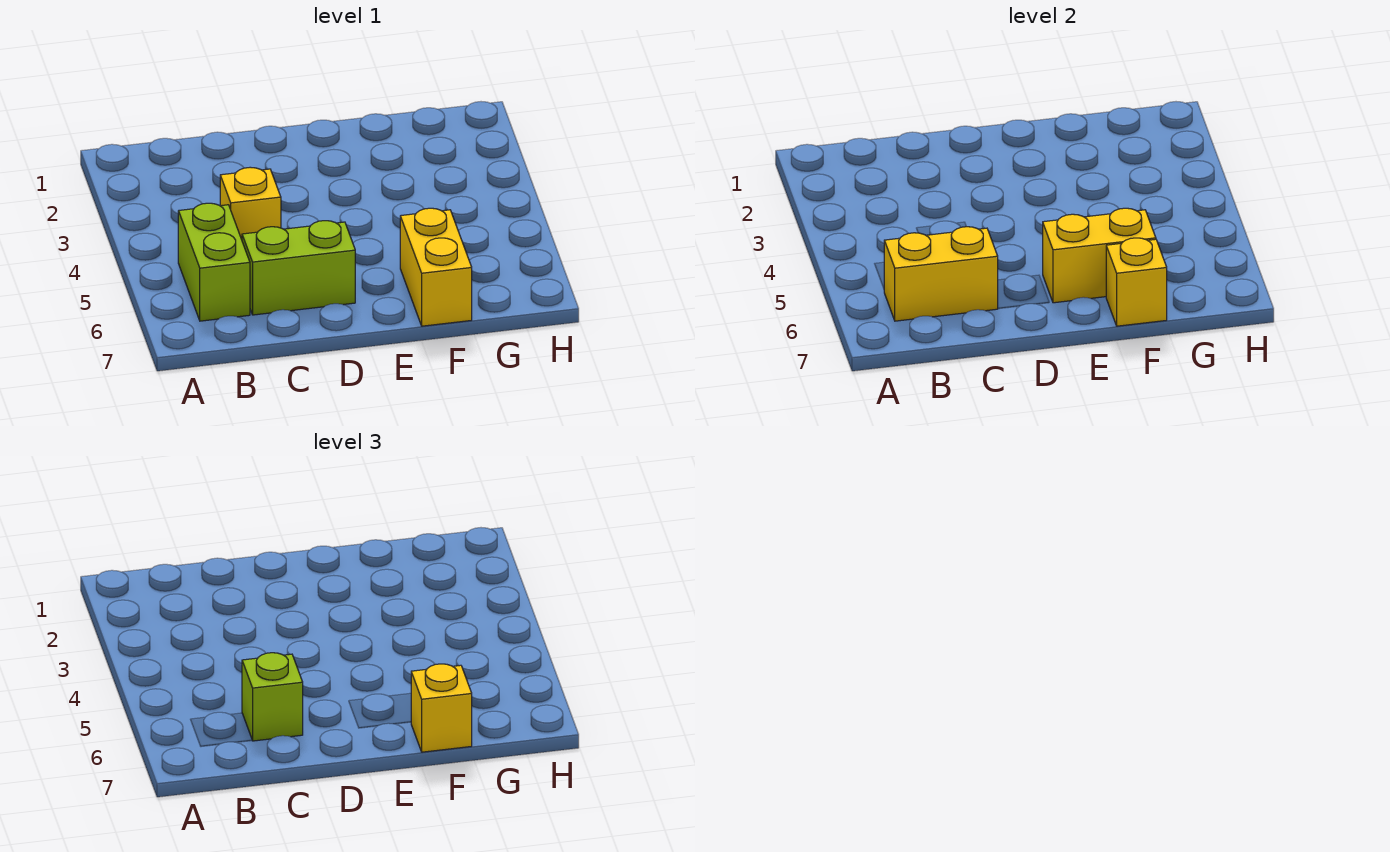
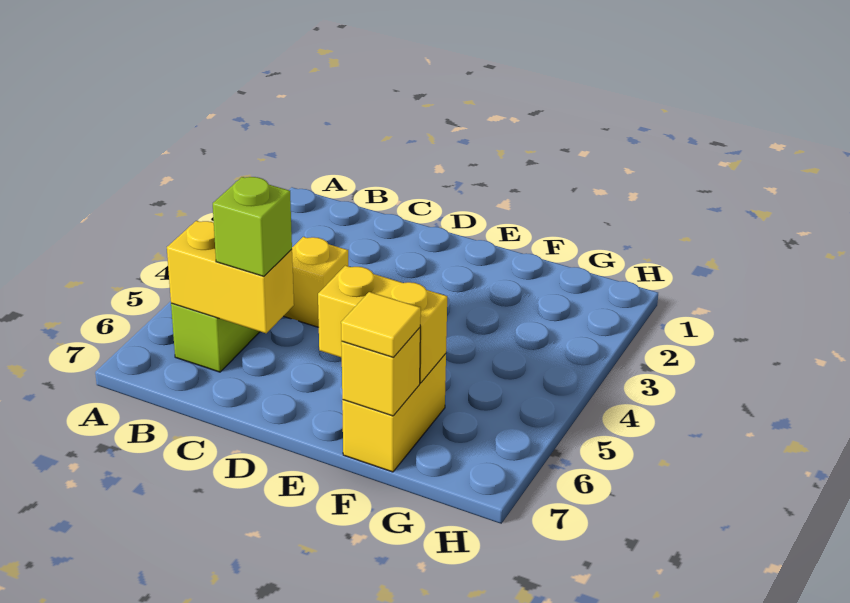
lime brick C6:D6 level 1 -> none
yellow brick F7 level 3 -> yellow tile F7 level 3

